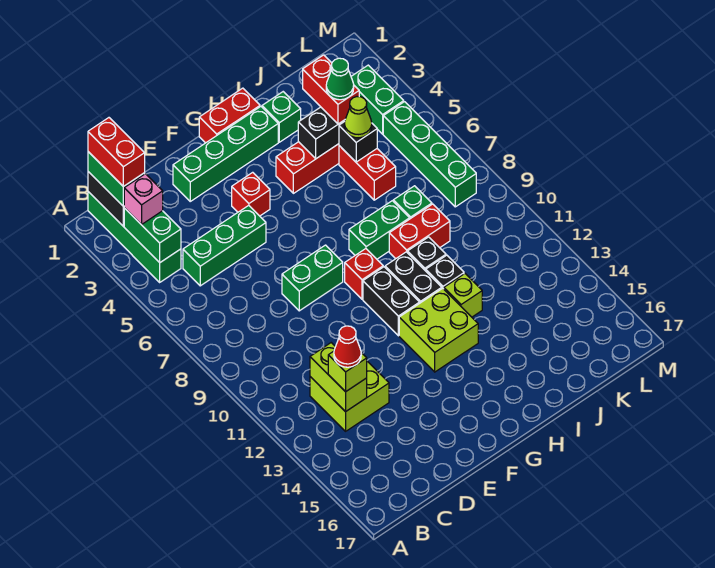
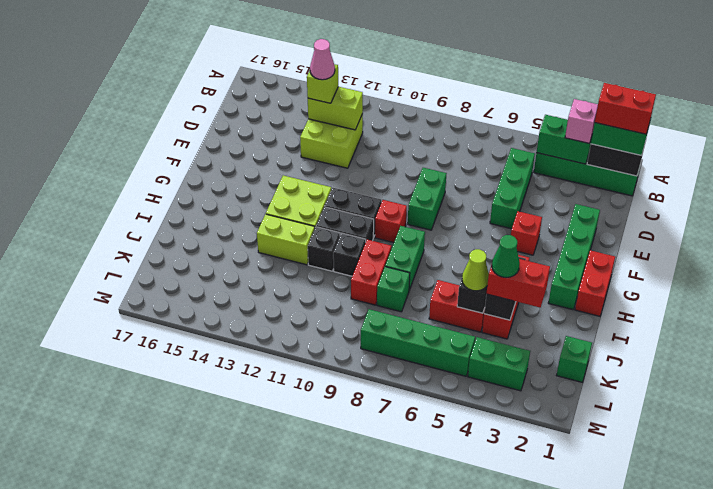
red cone C13 level 4 -> pink cone C13 level 4
green brick I2 level 1 -> green brick K1 level 1
lime brick I12 level 1 -> lime brick I12:I13 level 1

